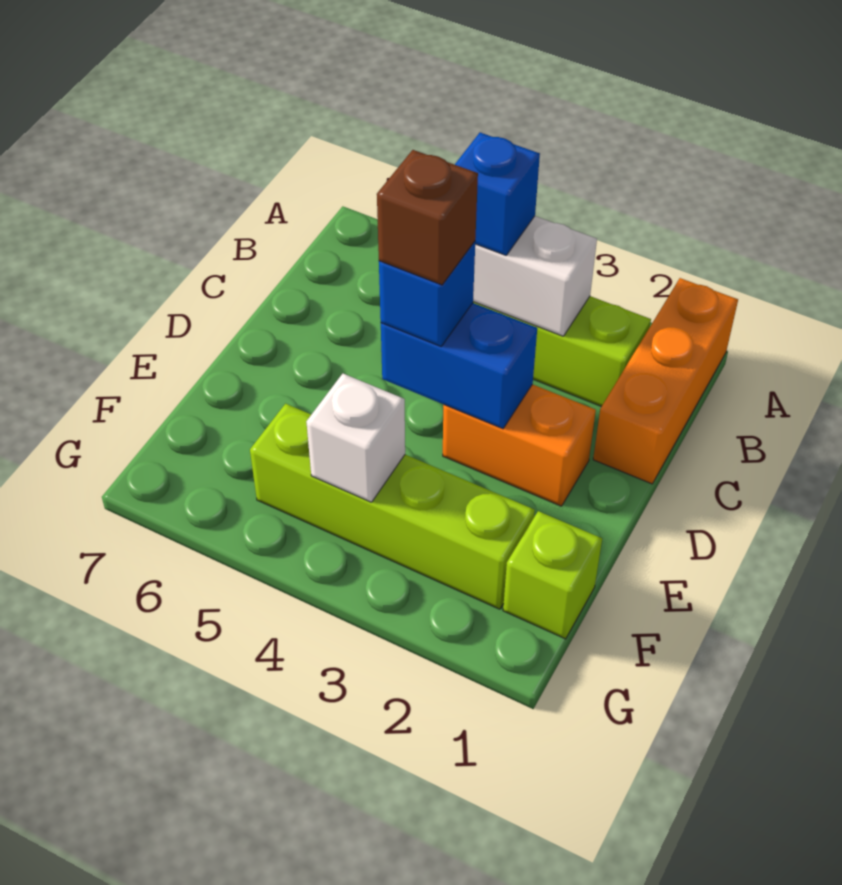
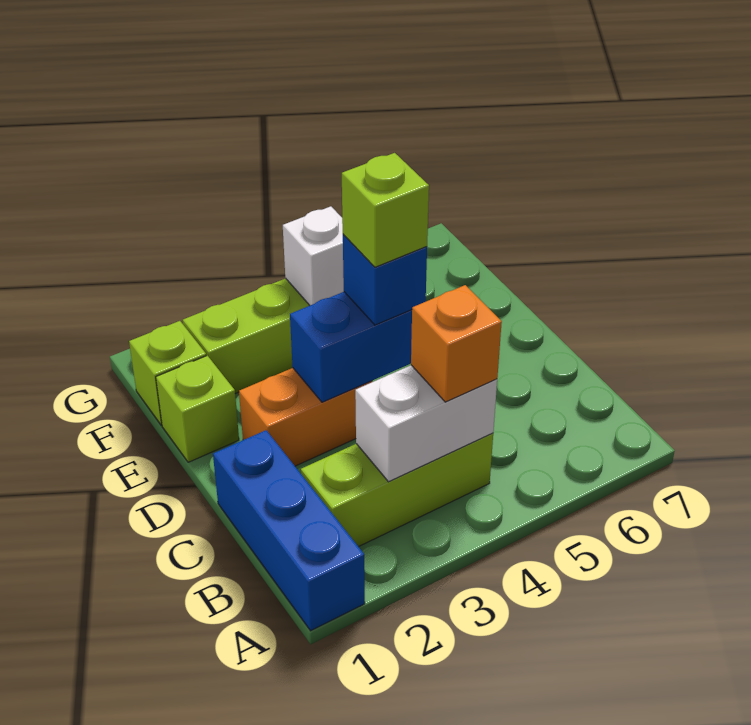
orange brick A1:C1 level 1 -> blue brick A1:C1 level 1
blue brick B4 level 3 -> orange brick B4 level 3
brown brick D4 level 4 -> lime brick D4 level 4
none -> lime brick E1 level 1

